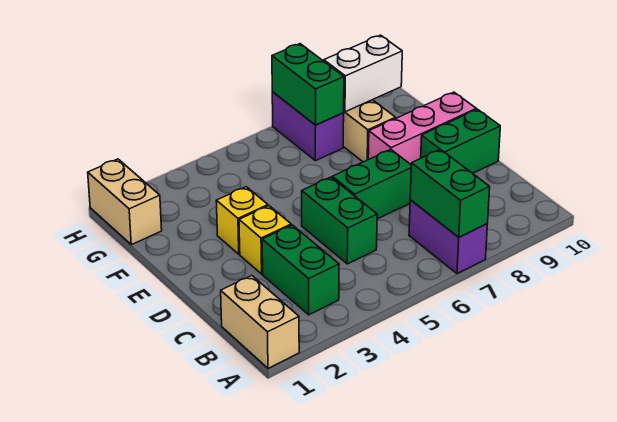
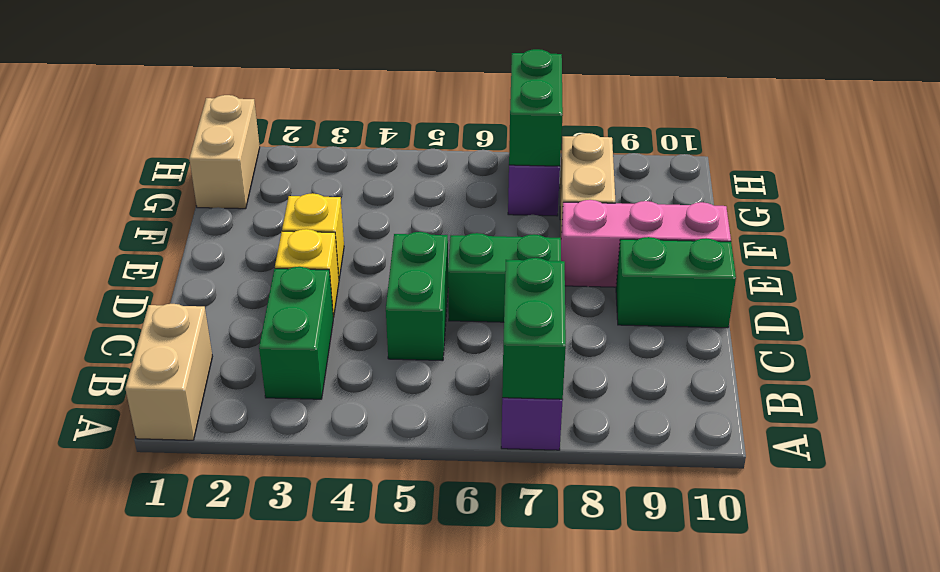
white brick G8:G9 level 2 -> none

